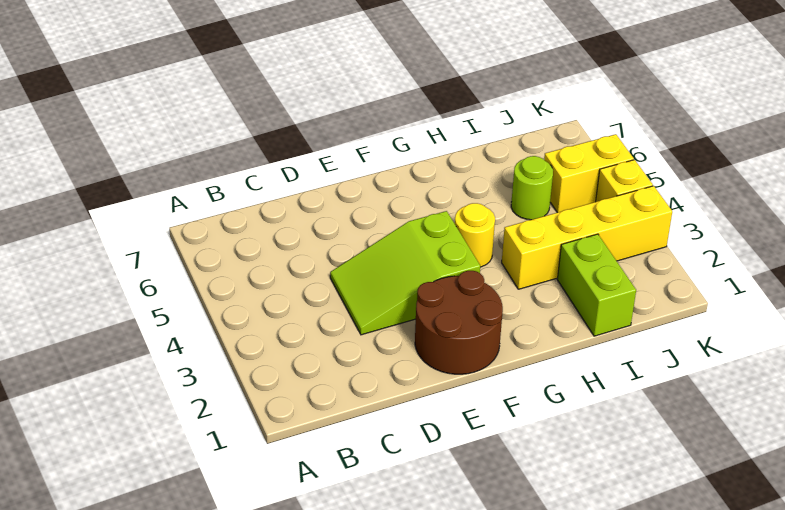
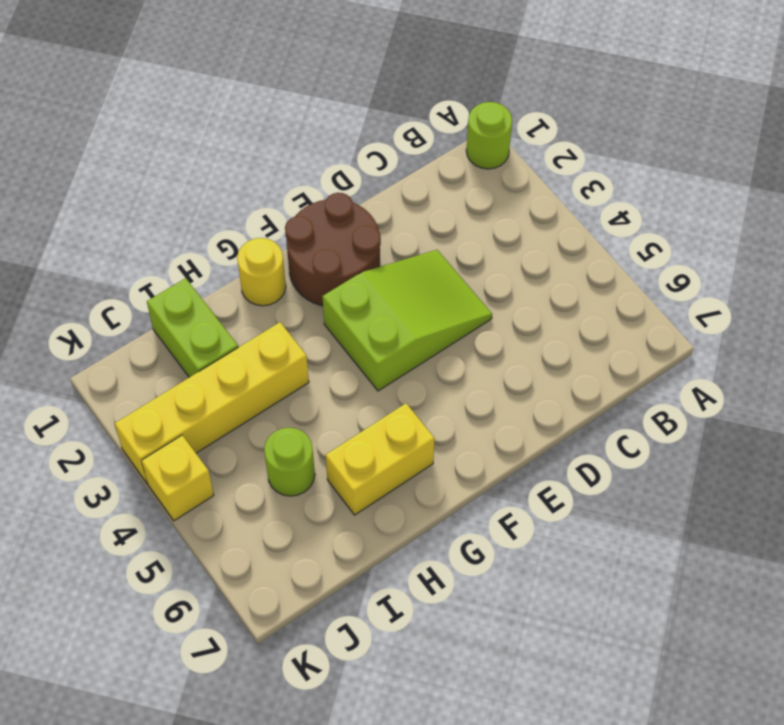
none -> lime round brick A1 level 1
yellow round brick G4 level 1 -> yellow round brick G1 level 1
yellow brick J5:K5 level 1 -> yellow brick G6:H6 level 1

